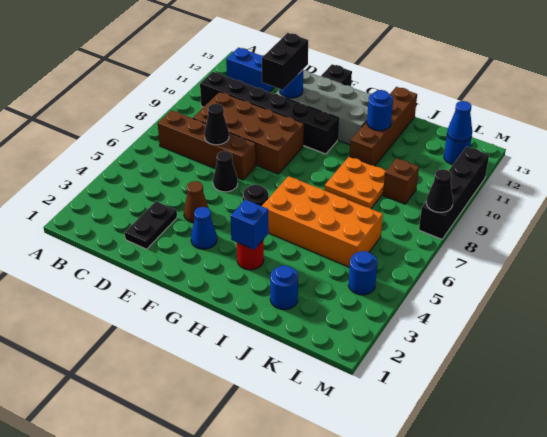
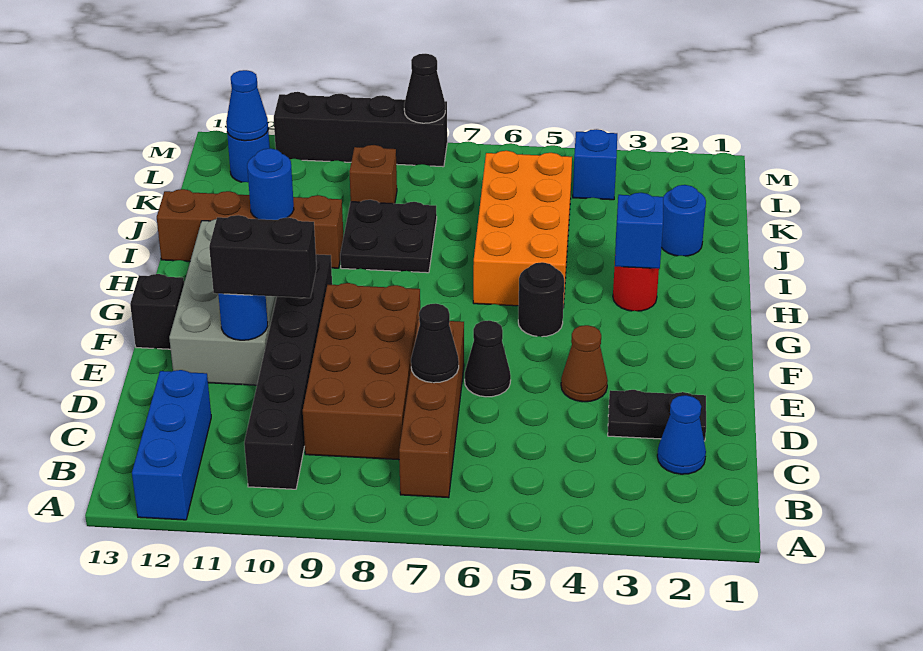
blue brick B12:C12 level 1 -> blue brick A12:C12 level 1
blue cone F3 level 1 -> blue cone C2 level 1
orange plate I8:J9 level 1 -> black plate I8:J9 level 1
blue round brick L4 level 1 -> blue brick L4 level 1

